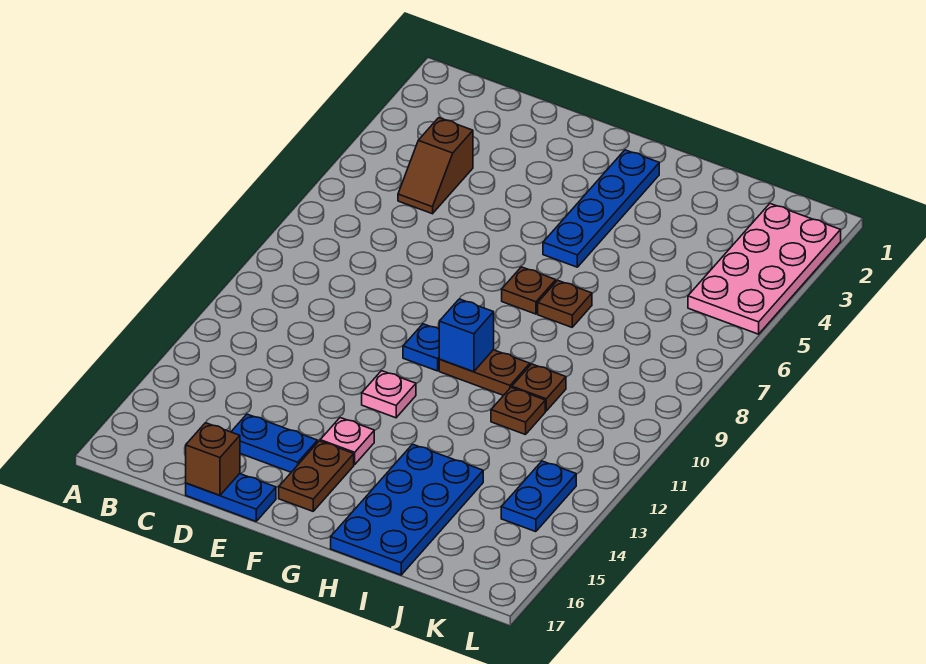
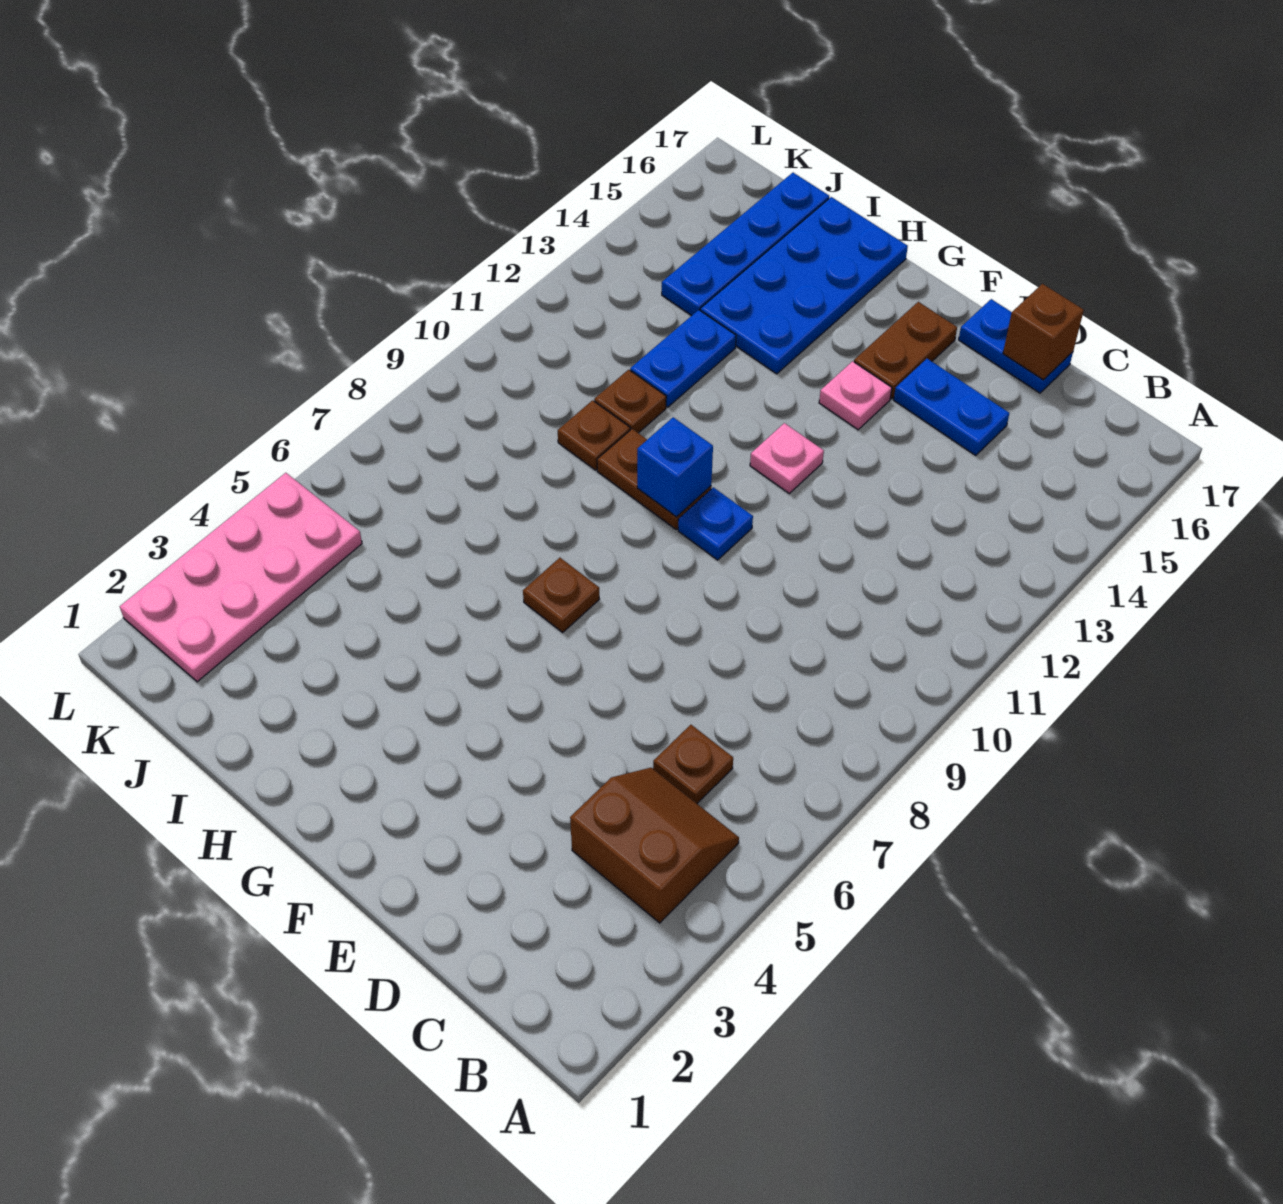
brown slope C4:C5 level 1 top 4 -> brown slope B4:C5 level 1 top 4
blue plate G2:G5 level 1 -> blue plate J14:J17 level 1
brown plate H7 level 1 -> brown plate C6 level 1
blue plate K13:K14 level 1 -> blue plate I12:I13 level 1

